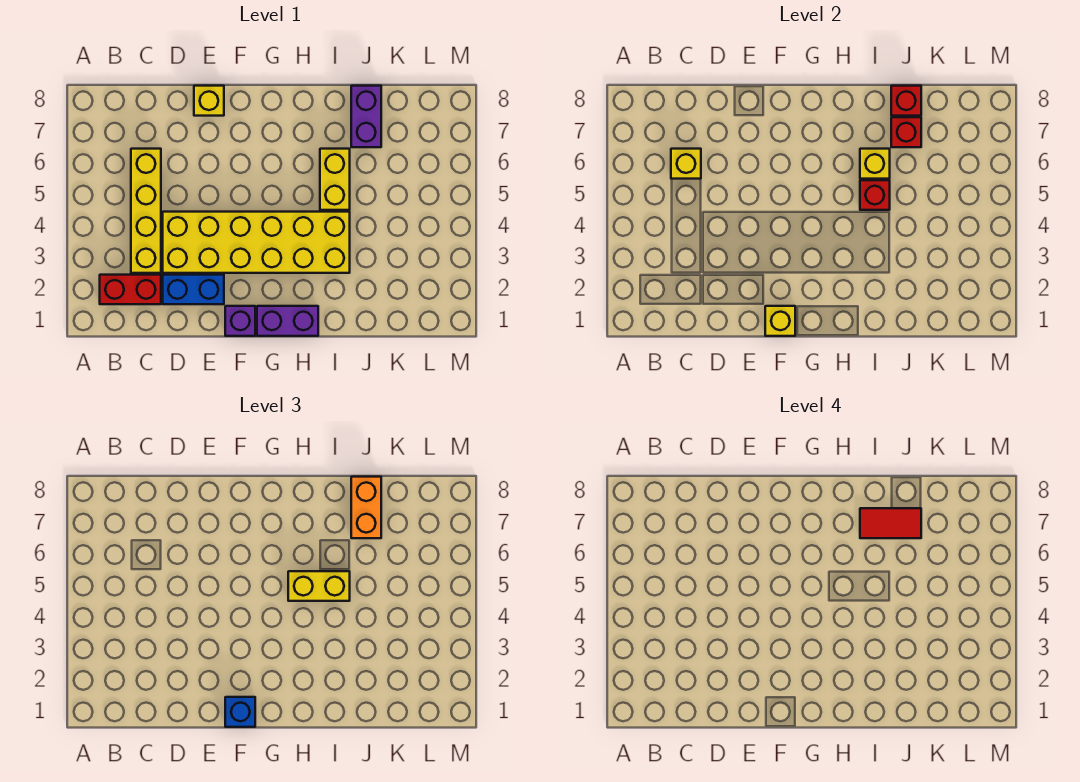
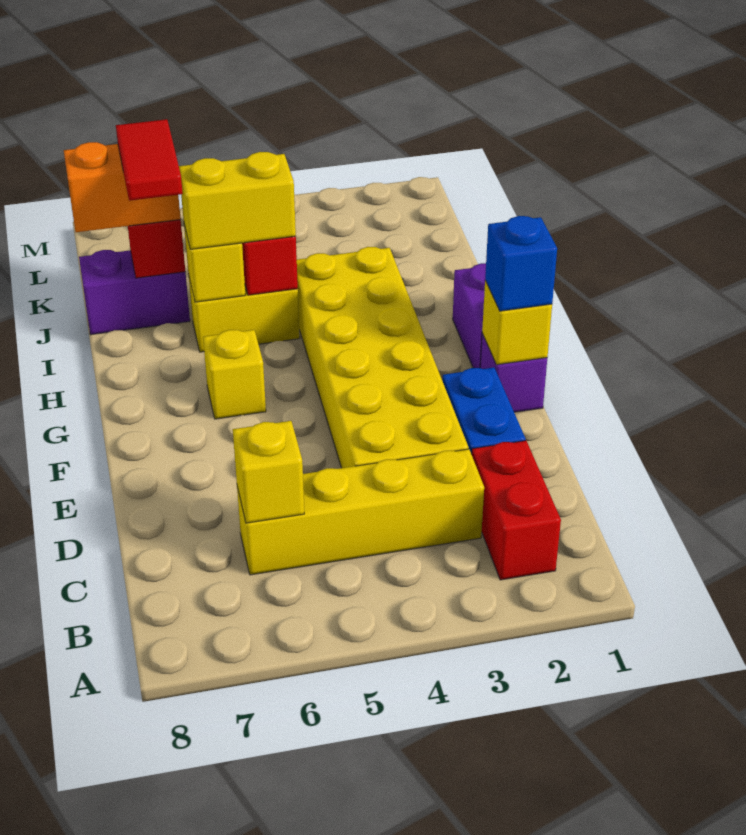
yellow brick E8 level 1 -> yellow brick G6 level 1
yellow brick H5:I5 level 3 -> yellow brick I5:I6 level 3
red brick J8 level 2 -> none

